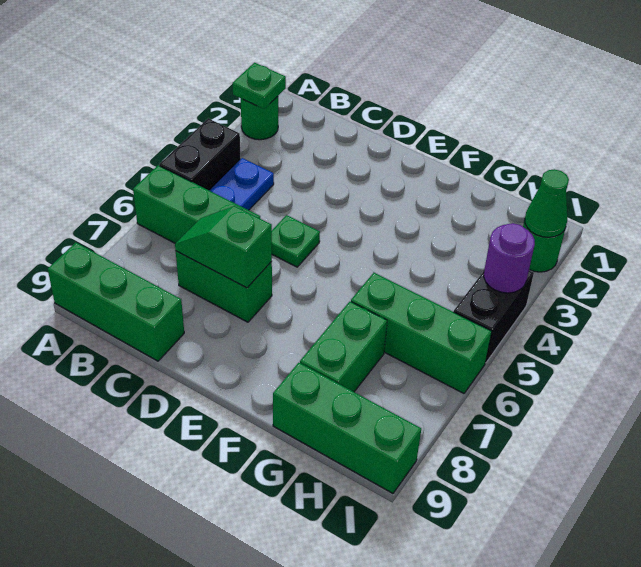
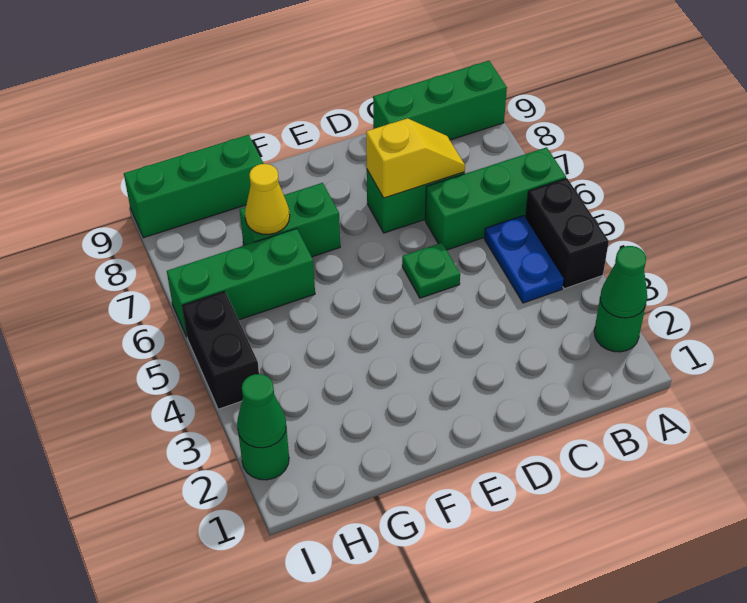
green plate A2 level 2 -> green cone A2 level 2
green slope C7:D7 level 2 top D -> yellow slope C7:D7 level 2 top D
green brick G7:G8 level 1 -> green brick F7:G7 level 1
none -> yellow cone G7 level 2
purple round brick I4 level 2 -> none

